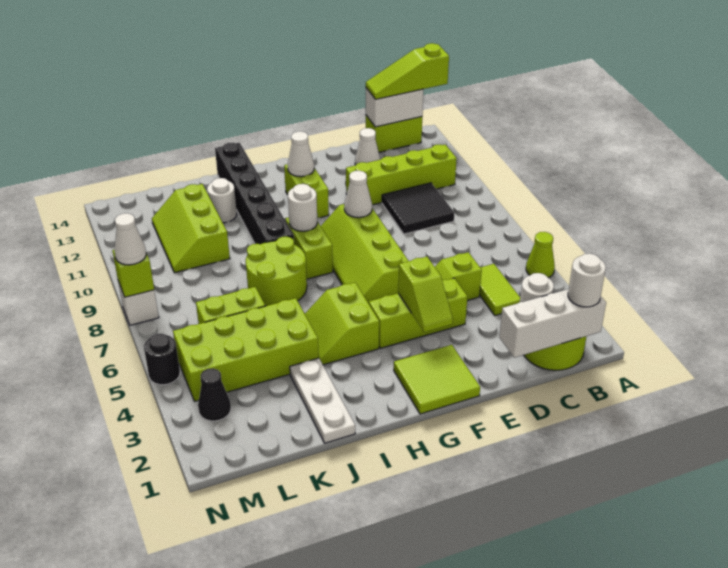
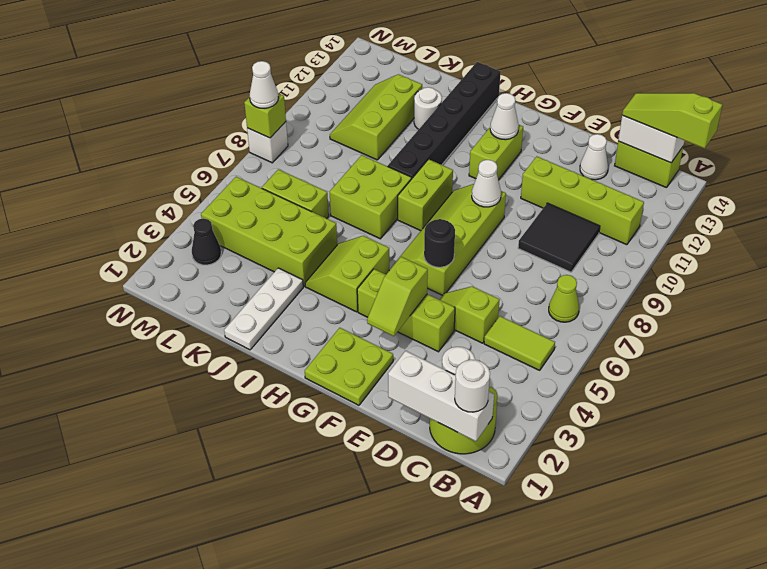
lime cone A5 level 1 -> lime cone B7 level 1
lime tile C4:C5 level 1 -> lime tile B5:C5 level 1
lime tile F1:G2 level 1 -> lime plate F1:G2 level 1
white round brick H9 level 2 -> none
lime round brick I7:J8 level 1 -> lime brick I7:J8 level 1
black round brick N5 level 1 -> black round brick F6 level 2

